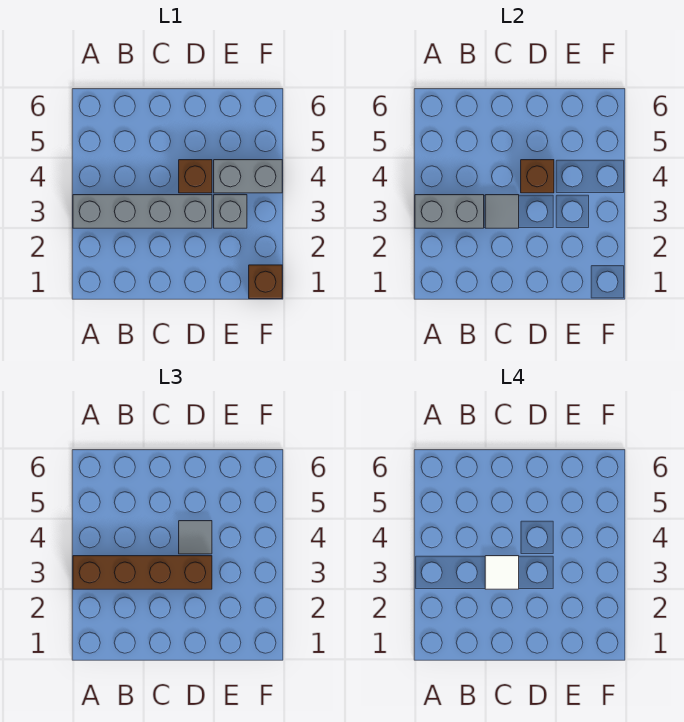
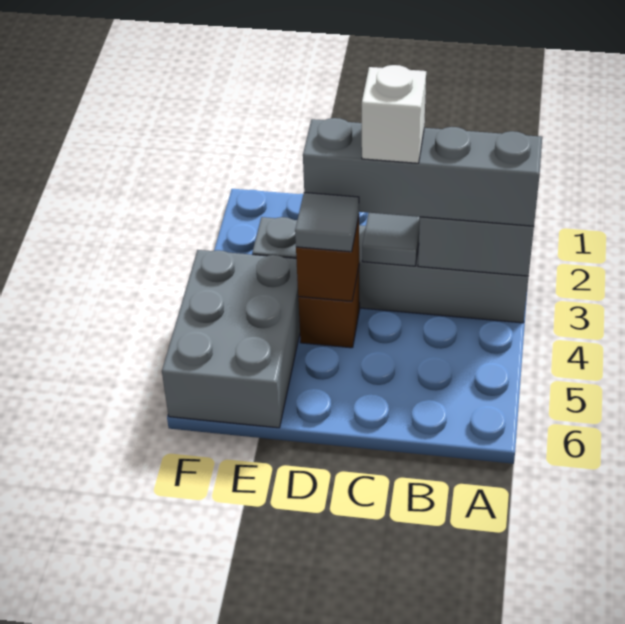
brown brick A3:D3 level 3 -> grey brick A3:D3 level 3
white tile C3 level 4 -> white brick C3 level 4
grey brick E4:F4 level 1 -> grey brick E4:F6 level 1
brown brick F1 level 1 -> none

